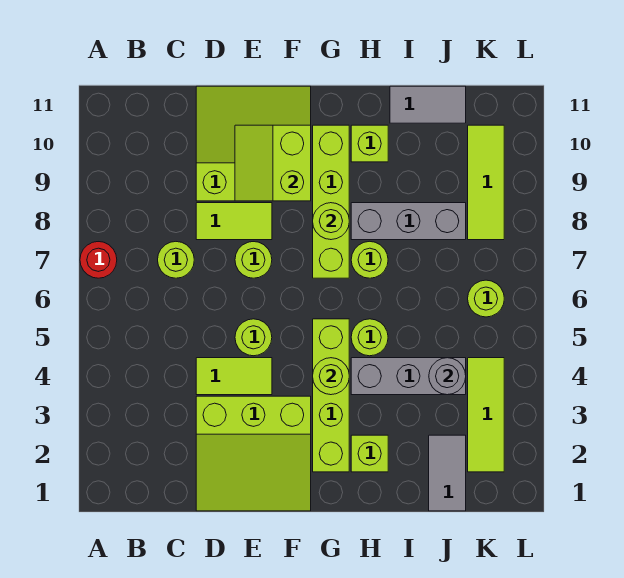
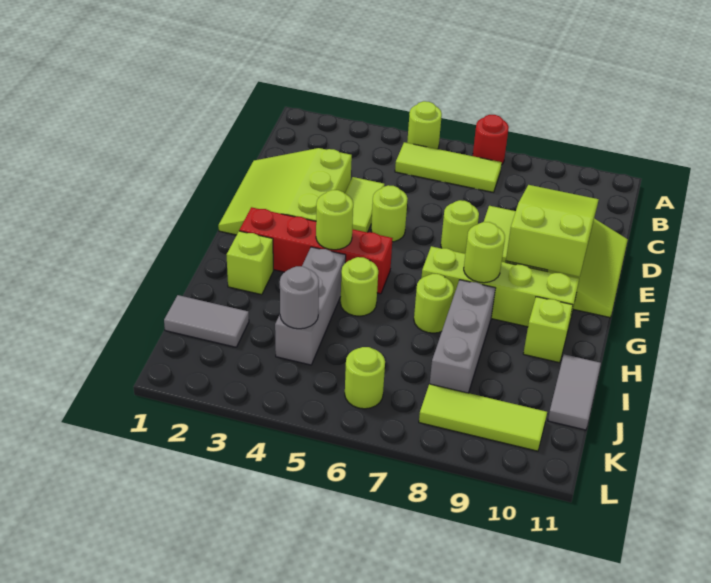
lime round brick C7 level 1 -> lime round brick A5 level 1
lime slope E9:F10 level 2 top F -> lime slope D9:F10 level 2 top F
lime brick G2:G5 level 1 -> red brick G2:G5 level 1
lime tile K2:K4 level 1 -> lime tile B5:B7 level 1

